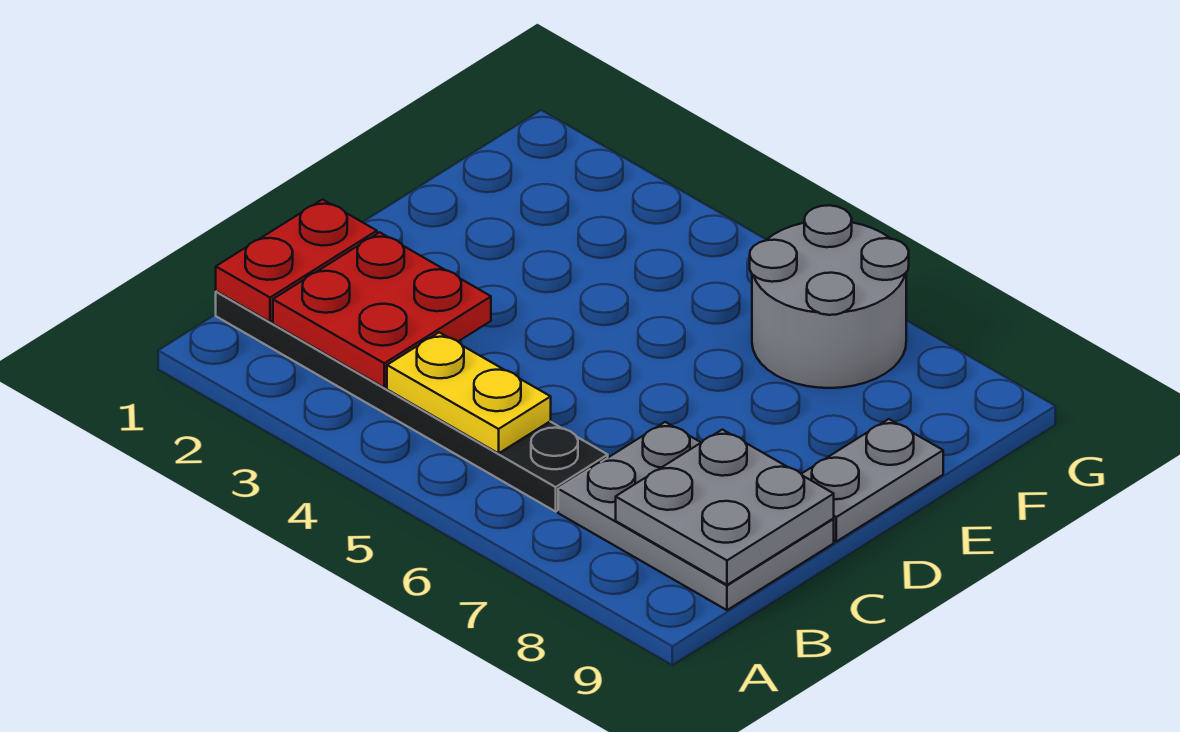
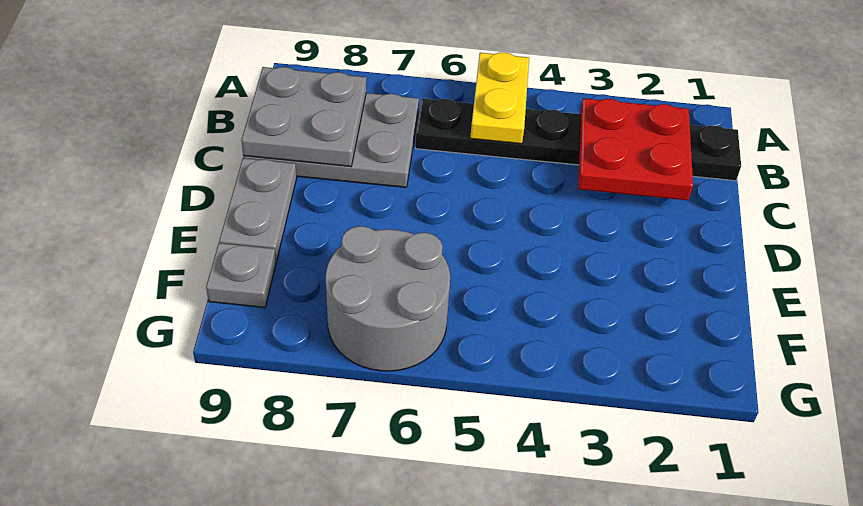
red plate B1:C1 level 2 -> none
yellow plate B4:B5 level 2 -> yellow plate A5:B5 level 2
none -> grey plate F9 level 1

